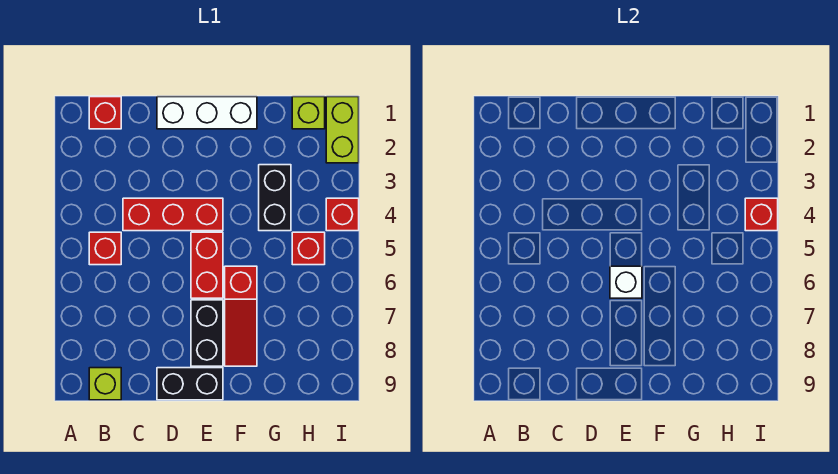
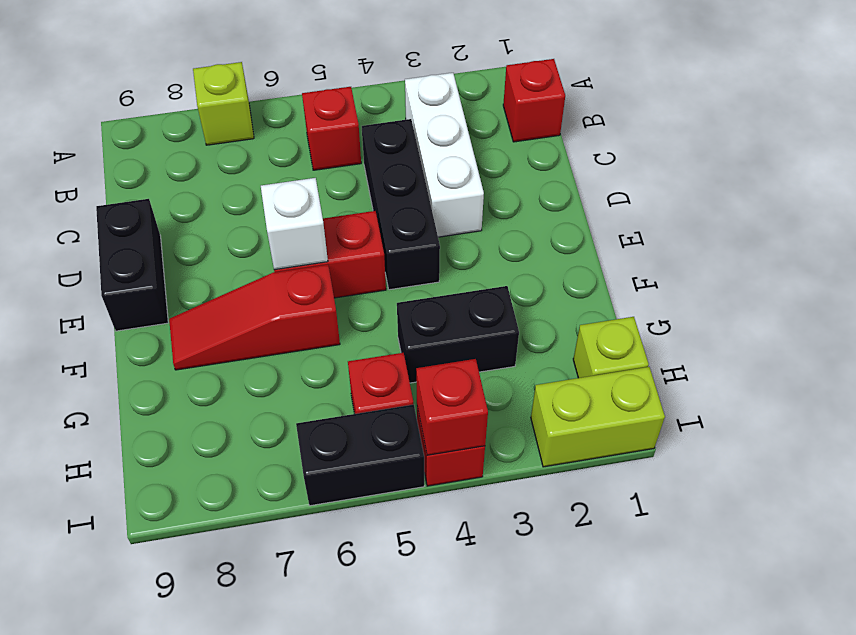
lime brick B9 level 1 -> lime brick A7 level 1
red brick C4:E4 level 1 -> black brick C4:E4 level 1
white brick D1:F1 level 1 -> white brick B3:D3 level 1
black brick E7:E8 level 1 -> black brick I5:I6 level 1

